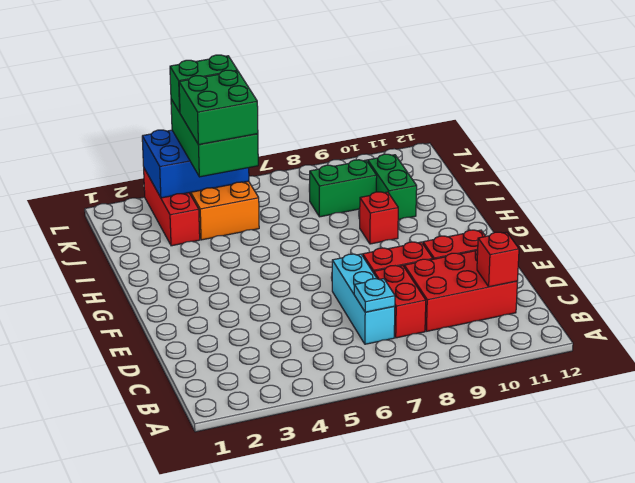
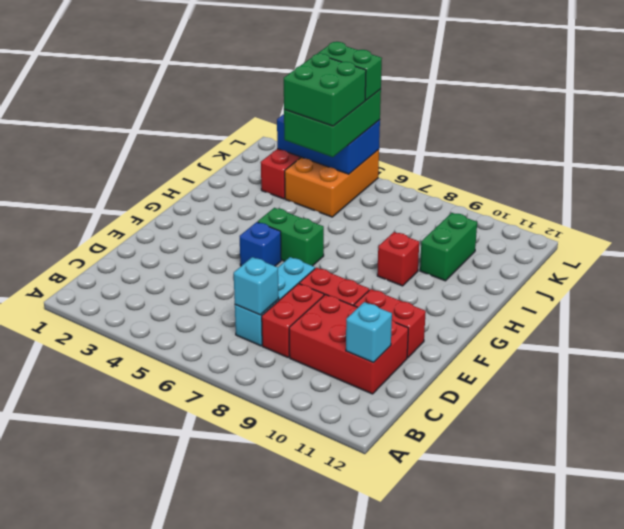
cyan plate C7 level 2 -> cyan brick C7 level 2
red brick C11 level 2 -> cyan brick C11 level 2
none -> blue brick F5 level 1
green brick J8:J9 level 1 -> green brick G5:G6 level 1

